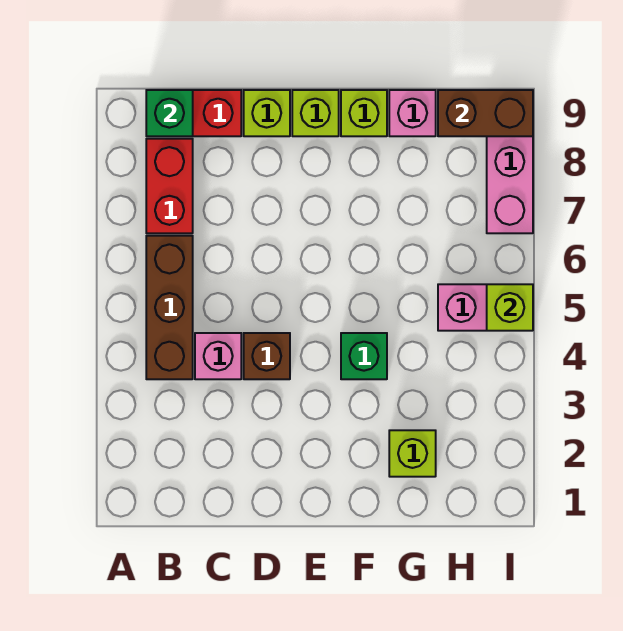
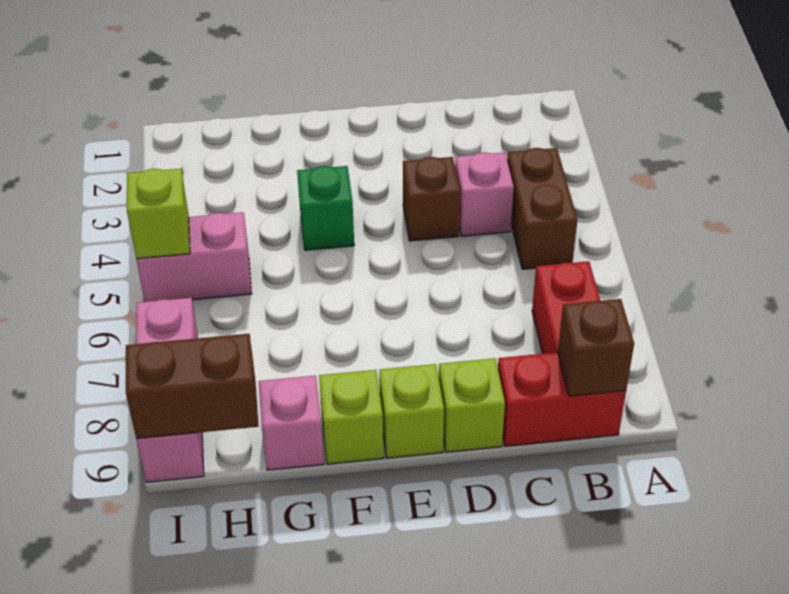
brown brick B4:B6 level 1 -> brown brick B4:B5 level 1
green brick B9 level 2 -> brown brick B9 level 2
lime brick G2 level 1 -> none

